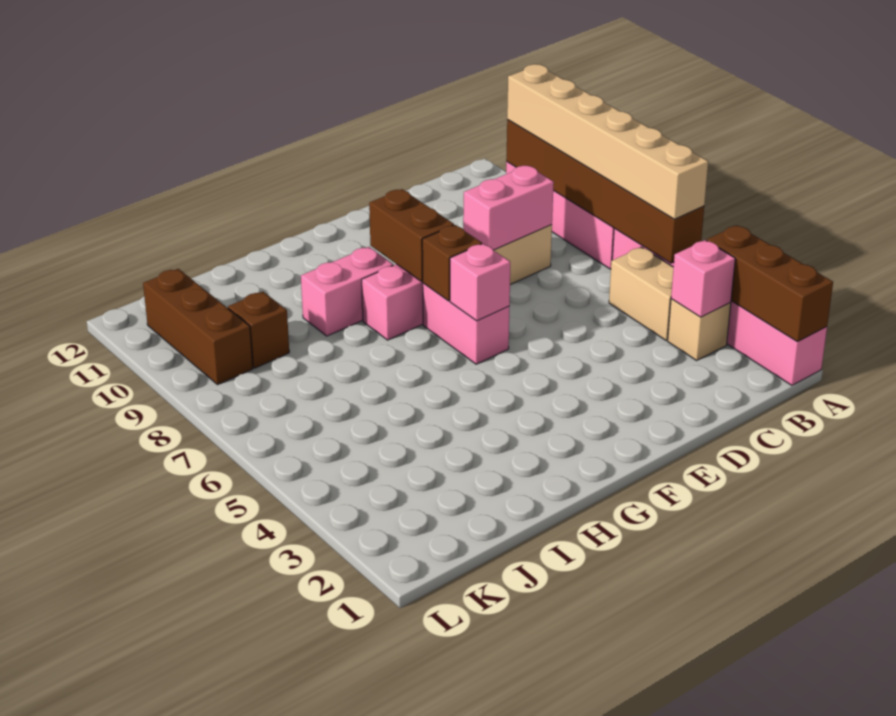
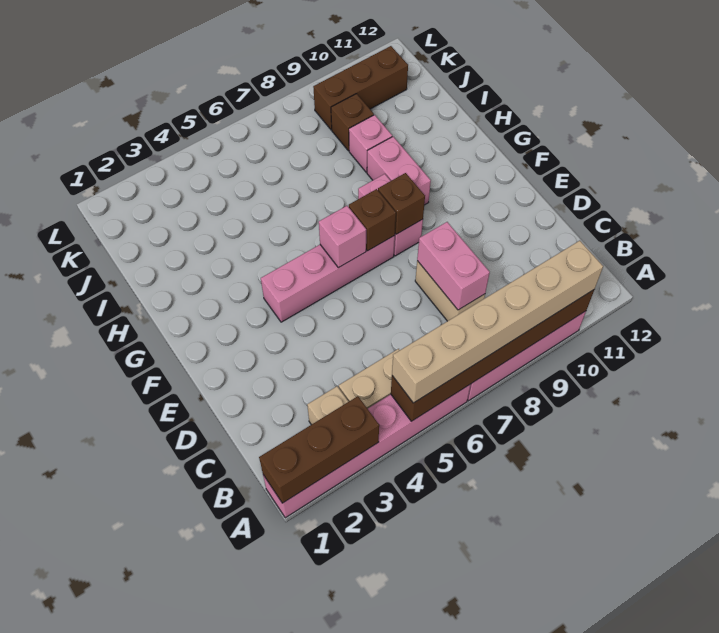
pink brick B3 level 2 -> pink brick I9 level 1
pink brick F6:F7 level 1 -> pink brick F4:F7 level 1
brown brick F8:F9 level 2 -> brown brick F8 level 2

